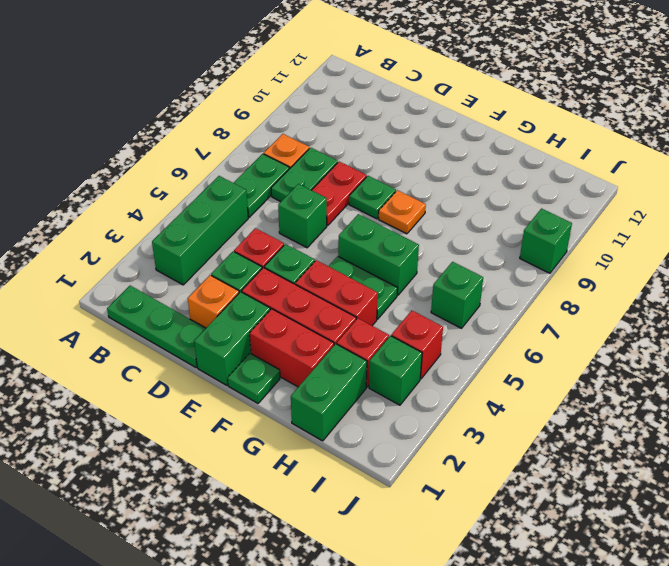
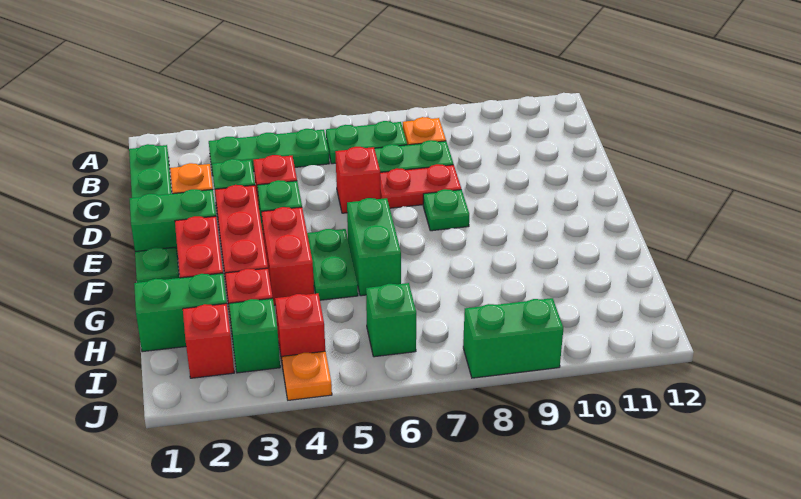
green brick B3:B5 level 1 -> green plate B3:B5 level 1
green brick D6 level 1 -> red brick D6 level 1
orange plate F8 level 1 -> orange plate J4 level 1
none -> red brick I2 level 1
green brick J9 level 1 -> green brick J8:J9 level 1

